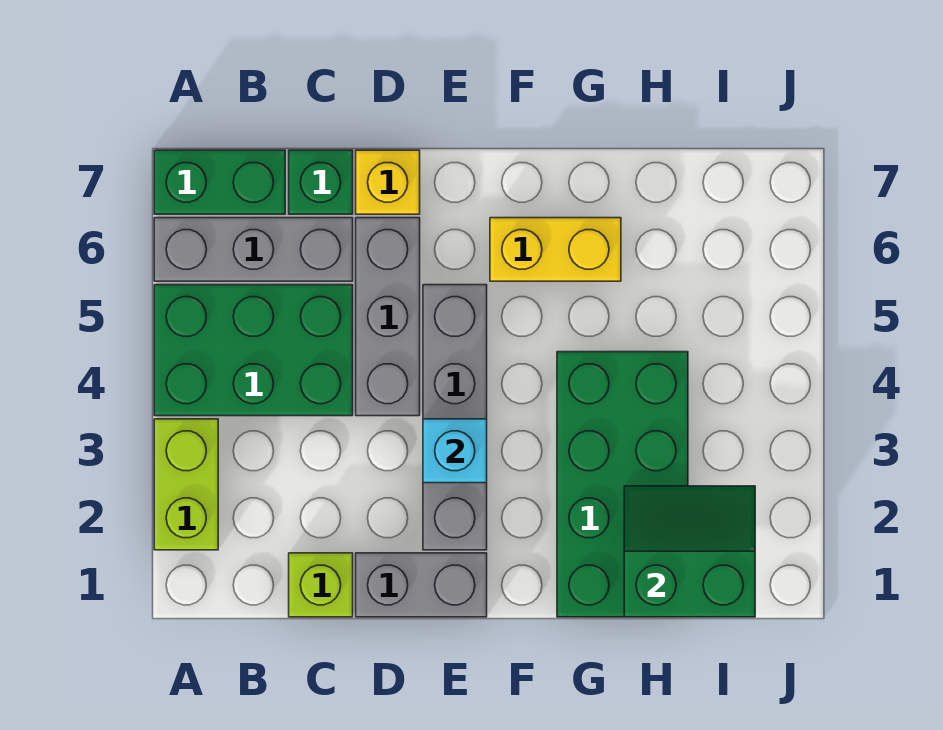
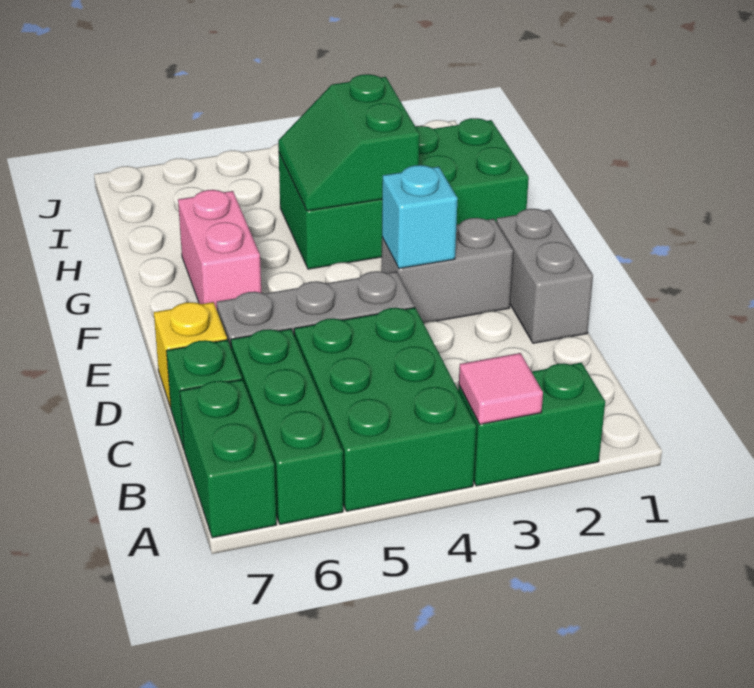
lime brick A2:A3 level 1 -> green brick A2:A3 level 1
none -> pink tile A3 level 2
grey brick A6:C6 level 1 -> green brick A6:C6 level 1
lime brick C1 level 1 -> none
grey brick E2:E5 level 1 -> grey brick E2:E3 level 1
yellow brick F6:G6 level 1 -> pink brick F6:G6 level 1
green slope H1:I2 level 2 top 1 -> green slope G3:H4 level 2 top 3

